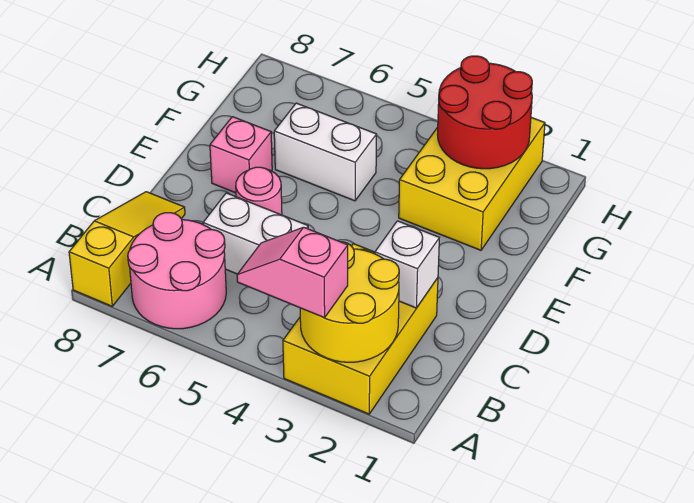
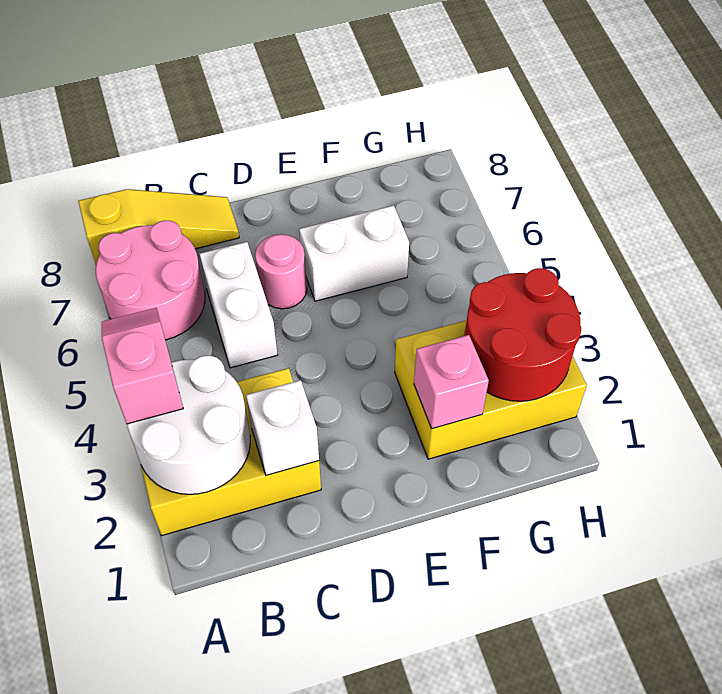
yellow round brick A2:B3 level 2 -> white round brick A2:B3 level 2
pink brick E7 level 1 -> pink brick F2 level 2
white brick F5:F6 level 1 -> white brick E6:F6 level 1

